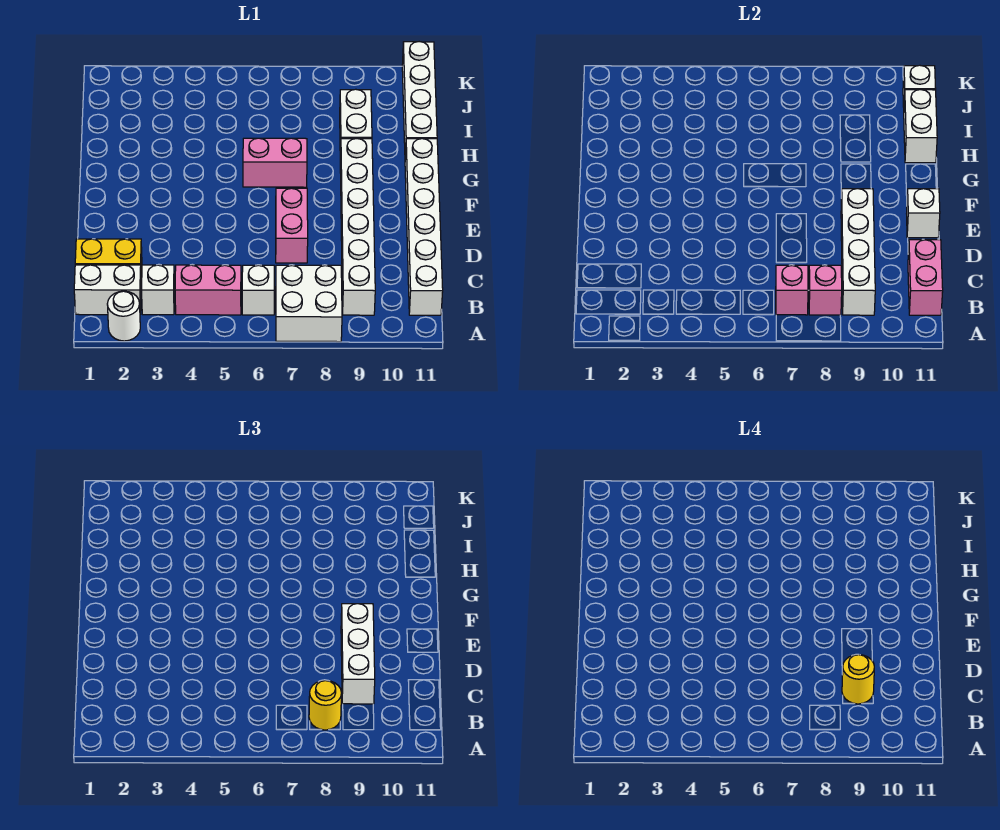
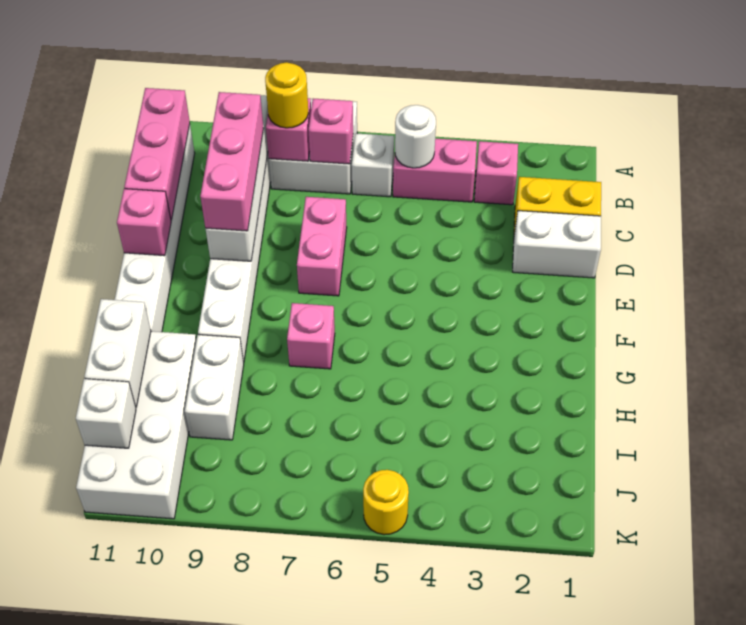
white round brick A2 level 1 -> white round brick B5 level 2
white brick B1:B2 level 1 -> white brick D1:D2 level 1
white brick B3 level 1 -> pink brick B3 level 1
pink brick B11:C11 level 2 -> pink brick B11:D11 level 2
white brick C9:E9 level 3 -> pink brick C9:E9 level 3
yellow round brick C9 level 4 -> yellow round brick K5 level 1
white brick E11 level 2 -> pink brick E11 level 2
pink brick G6:G7 level 1 -> pink brick G7 level 1
white brick H11:K11 level 1 -> white brick H10:K11 level 1

